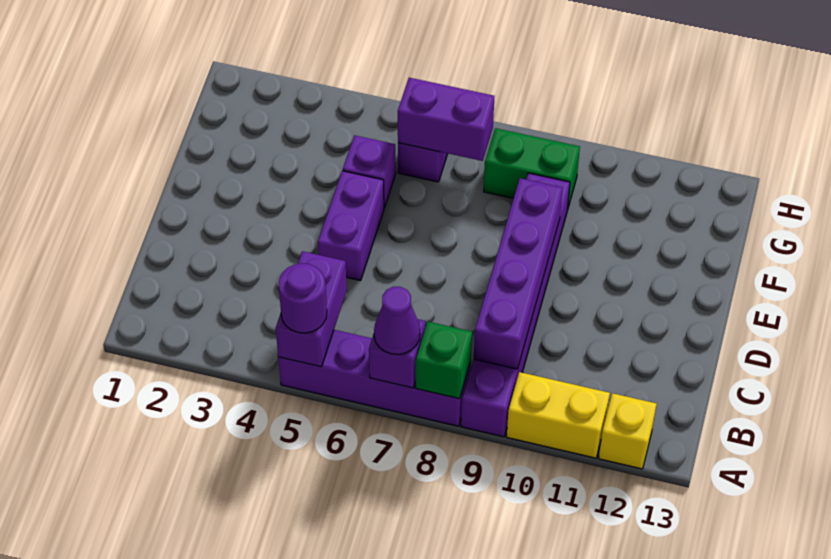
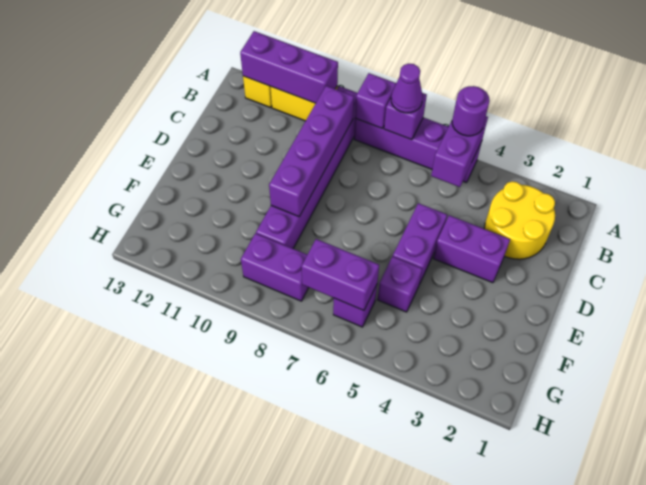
green brick A8 level 2 -> purple brick A8 level 2
none -> purple brick A10:A12 level 2
none -> yellow round brick B2:C3 level 1
none -> purple brick D3:D4 level 1
green brick G8:G9 level 1 -> purple brick G8:G9 level 1

